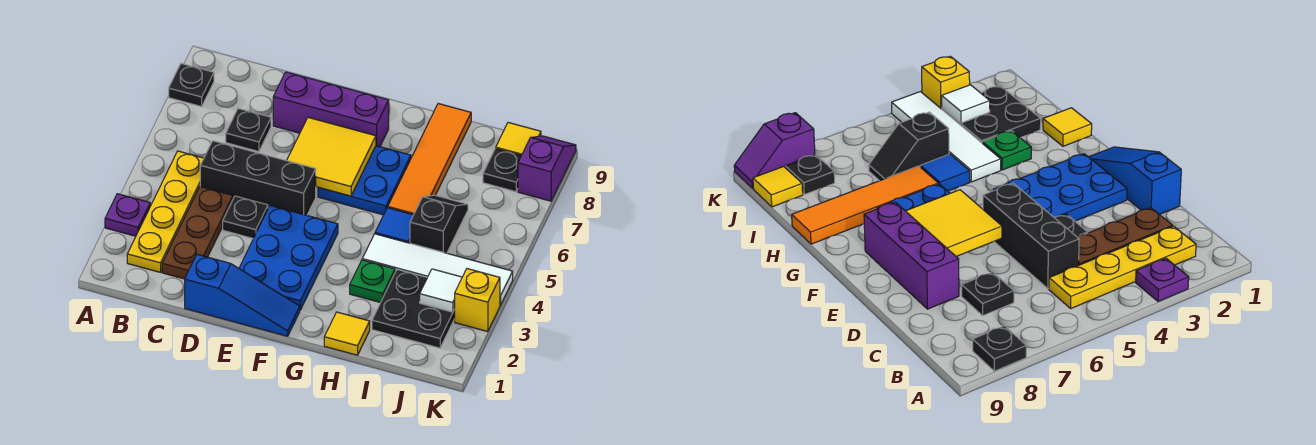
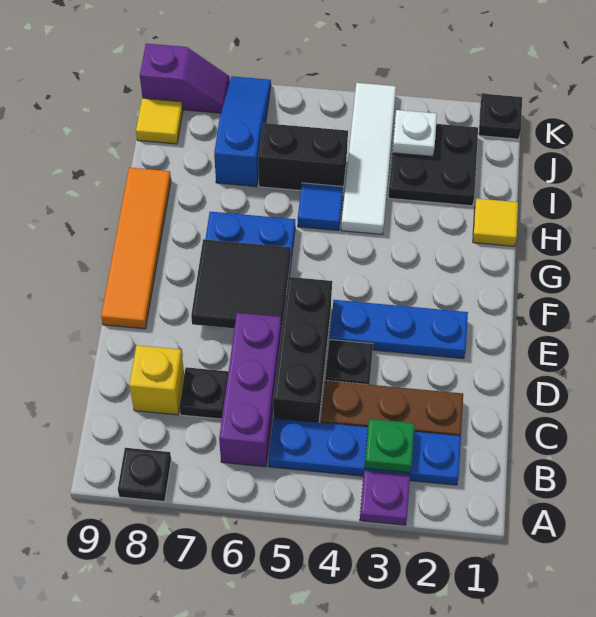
yellow plate B2:B5 level 1 -> blue plate B2:B5 level 1
blue slope D1:F1 level 1 top D -> blue slope I7:K7 level 1 top I
purple brick D8:F8 level 1 -> purple brick B6:D6 level 1
blue plate E2:F4 level 1 -> blue plate E2:E4 level 1
yellow tile E6:F7 level 2 -> black tile E6:F7 level 2
green plate H3 level 1 -> green plate B3 level 2
orange tile H6:H9 level 1 -> orange tile E9:H9 level 1
black slope I5:I6 level 1 top 5 -> black brick I5:I6 level 1
white tile J3 level 2 -> white plate J3 level 2
black plate J8 level 1 -> black plate K1 level 1
yellow brick K3 level 1 -> yellow brick C8 level 1
purple slope K8:K9 level 1 top 8 -> purple slope K8:K9 level 1 top 9

